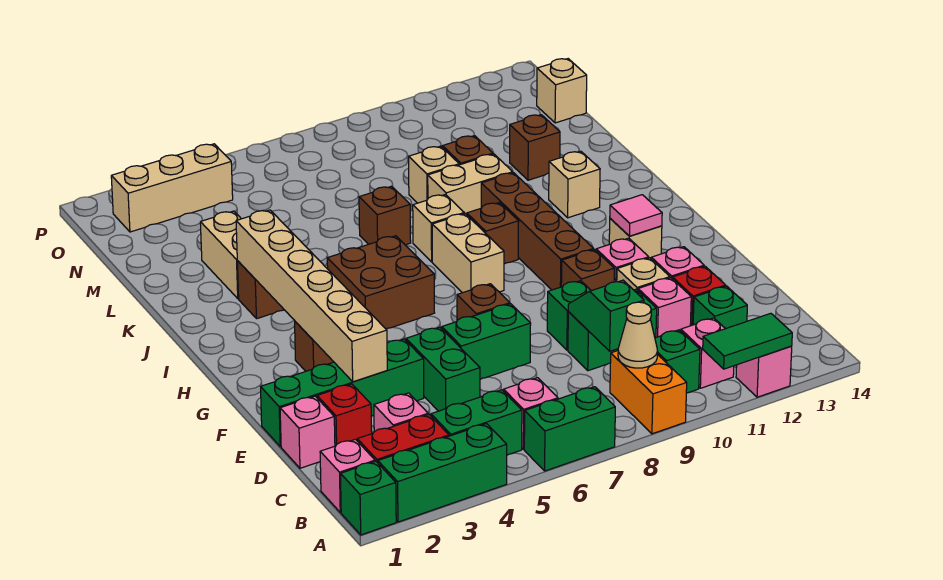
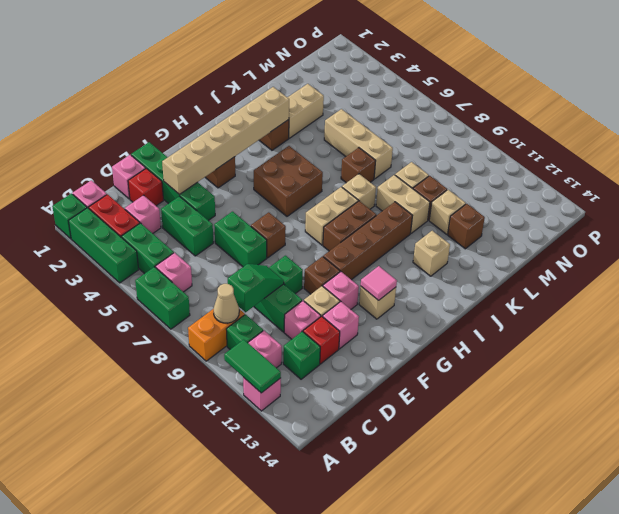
green brick D5:E5 level 1 -> green brick D4:D5 level 1
brown brick I9 level 1 -> brown brick H9:I9 level 1
tan brick N14 level 1 -> tan brick L11 level 1
tan brick O2:O4 level 1 -> tan brick L5:L7 level 1

